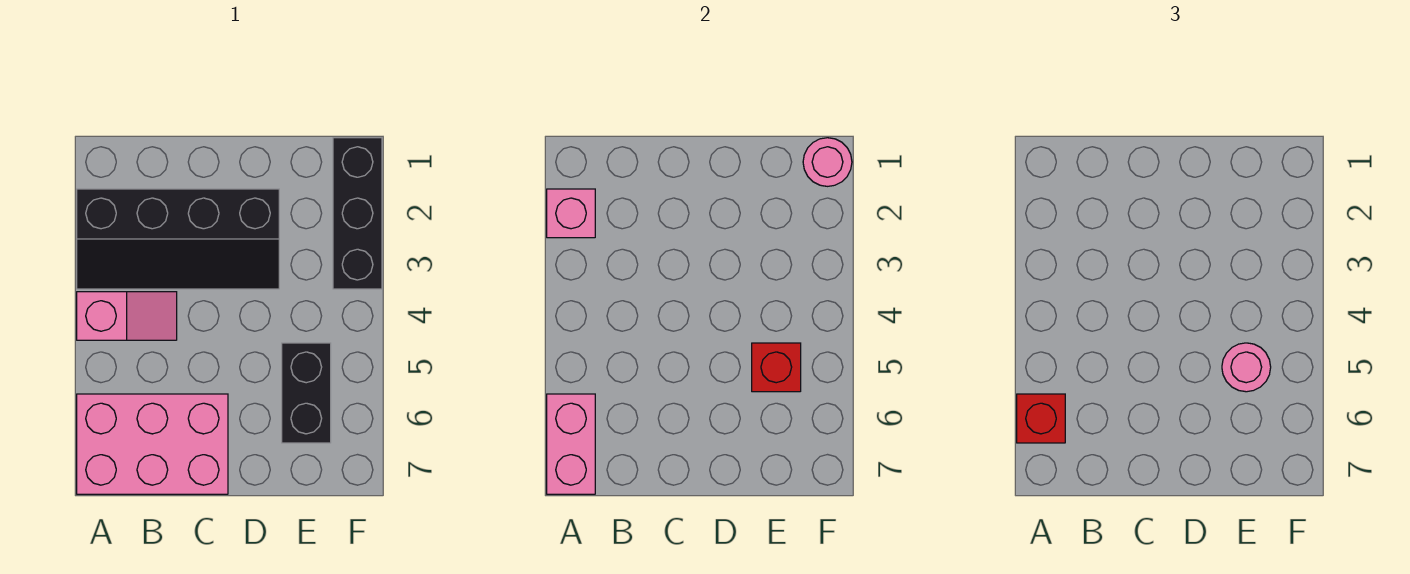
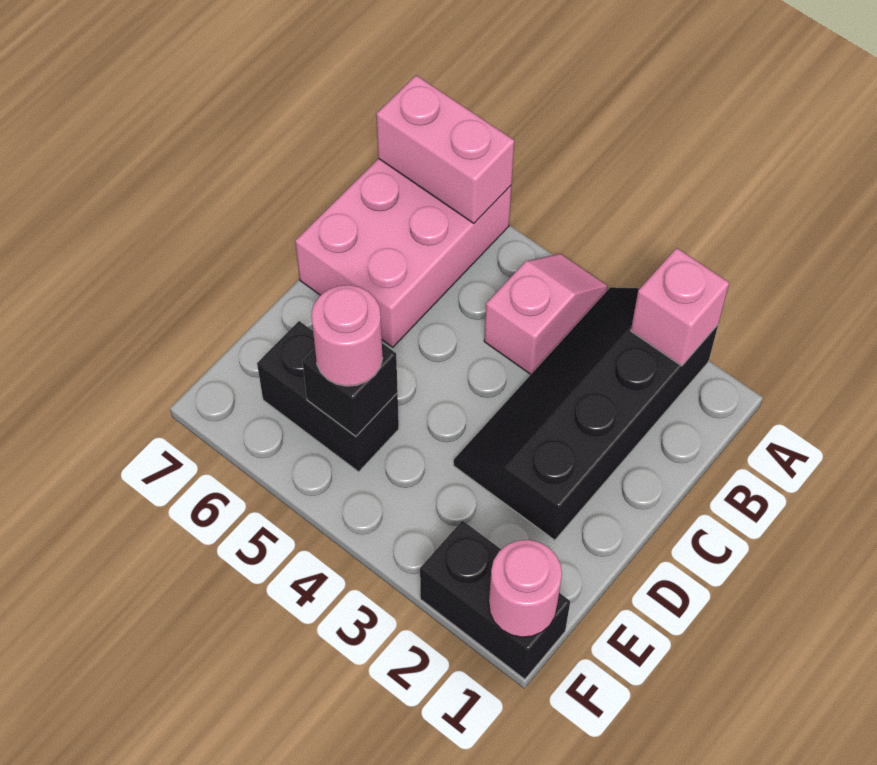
pink slope A4:B4 level 1 top A -> pink slope A4:B4 level 1 top B
red brick A6 level 3 -> none
red brick E5 level 2 -> black brick E5 level 2
black brick F1:F3 level 1 -> black brick F1:F2 level 1

